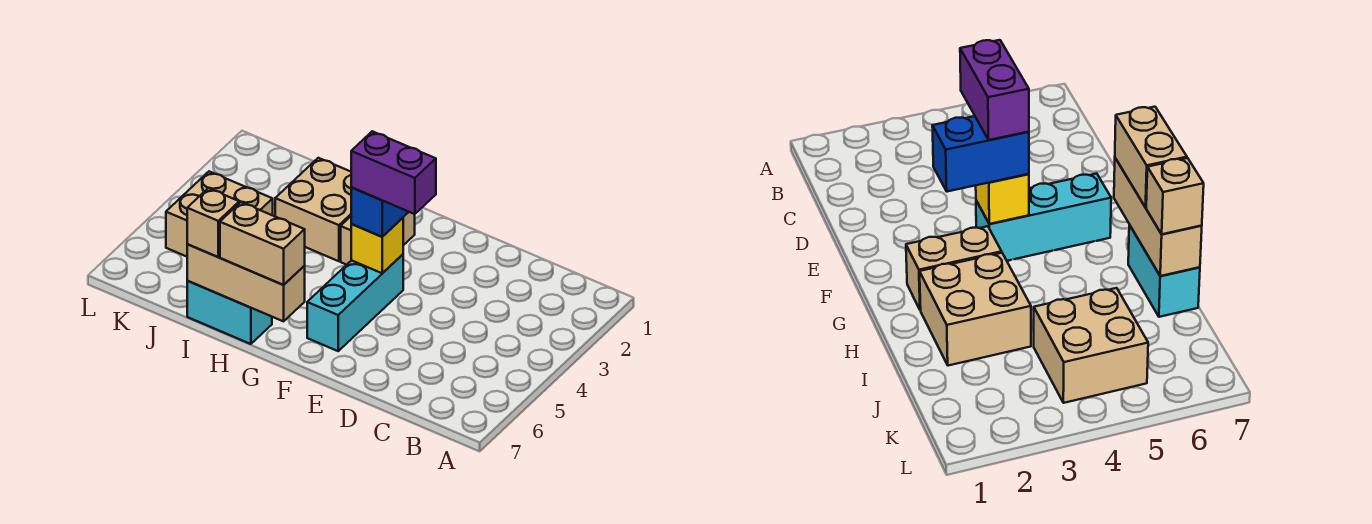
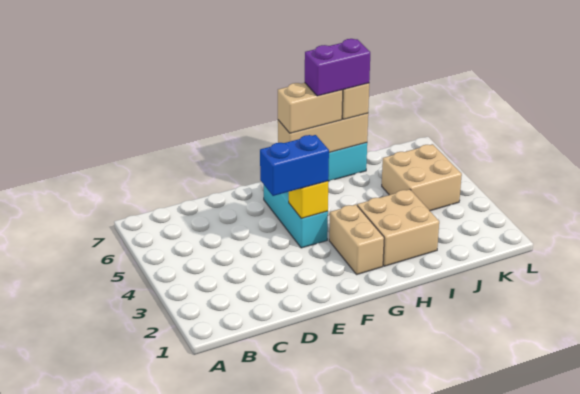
purple brick E4:F4 level 4 -> purple brick H7:I7 level 4
blue brick F3:F4 level 3 -> blue brick E4:F4 level 3

